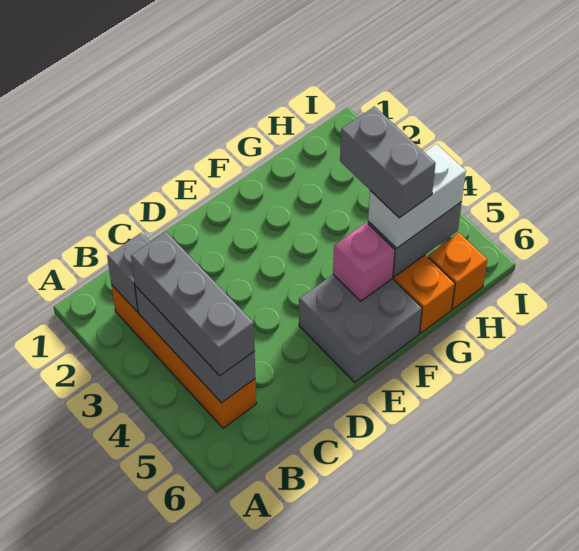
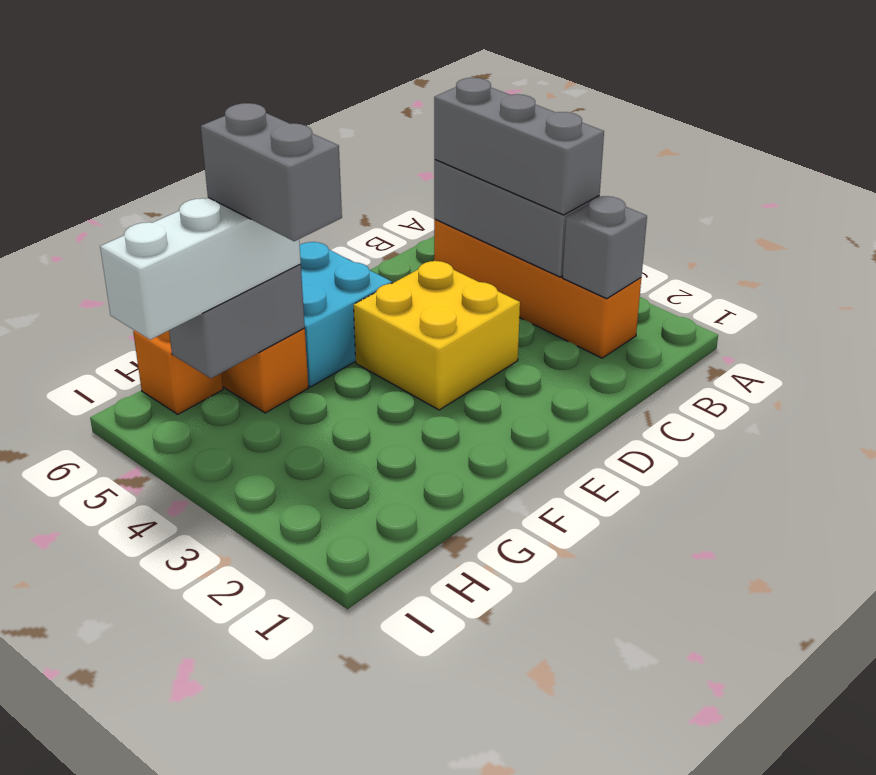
none -> yellow brick D3:E4 level 1
grey brick E5:F6 level 1 -> cyan brick E5:F6 level 1
pink brick F5 level 2 -> none
white brick G5:H5 level 3 -> white brick G5:I5 level 3

